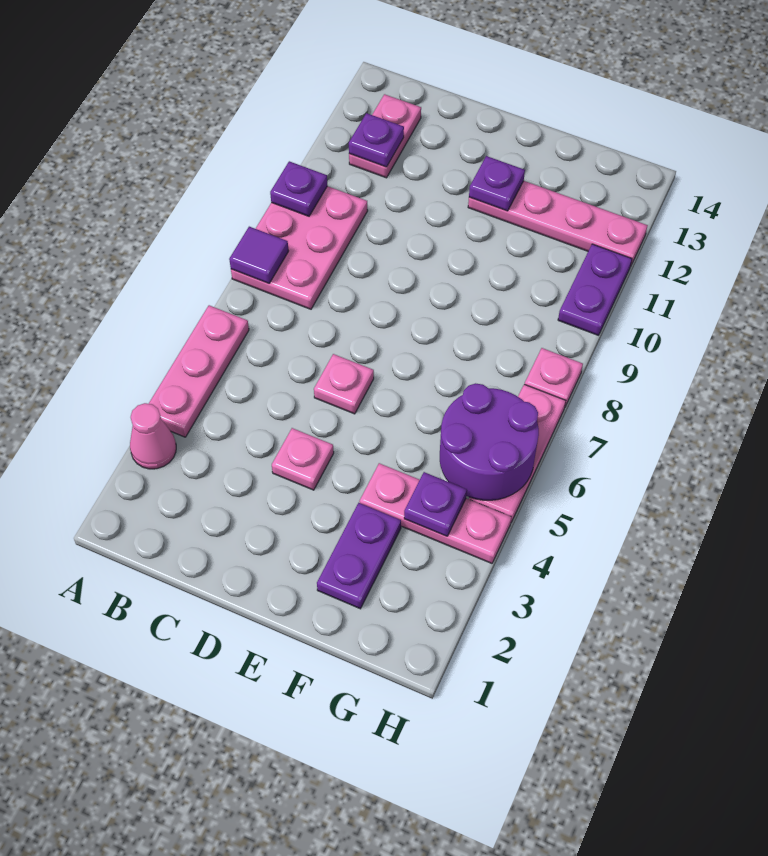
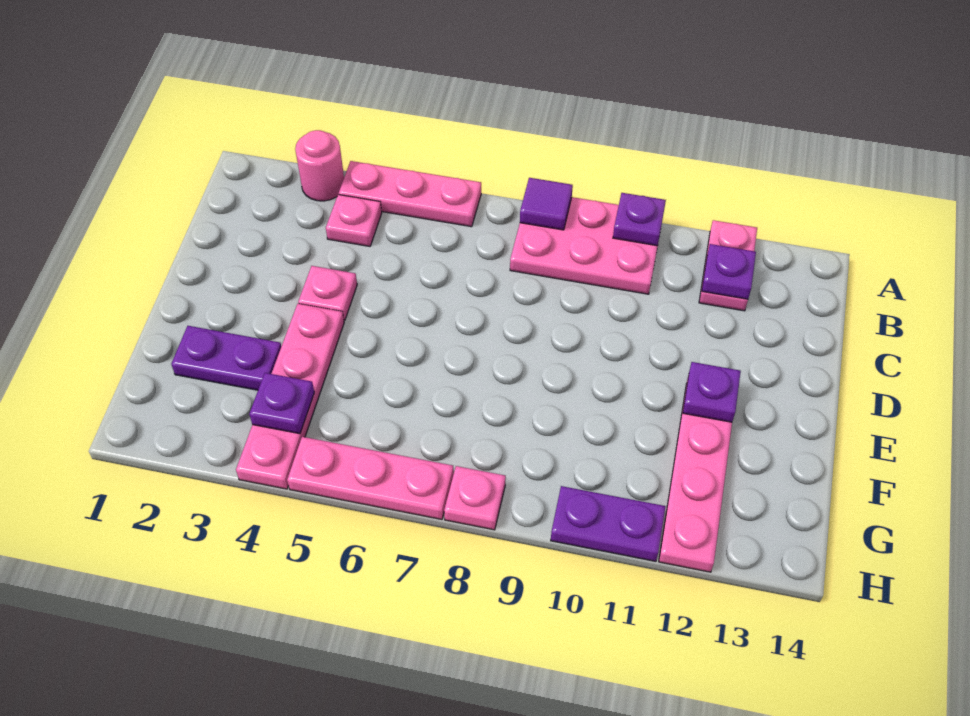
pink cone A3 level 1 -> pink round brick A3 level 1
pink plate B12:B13 level 1 -> pink plate A12:B12 level 1
pink plate D6 level 1 -> pink plate B4 level 1
pink plate F4:H4 level 1 -> pink plate E4:H4 level 1
purple round brick G5:H6 level 2 -> none

